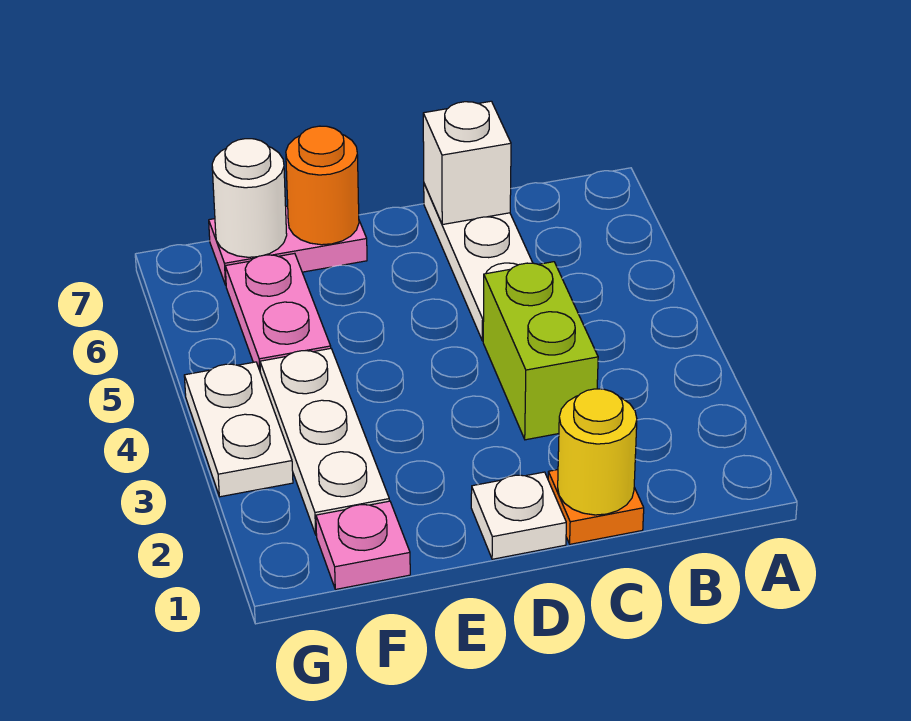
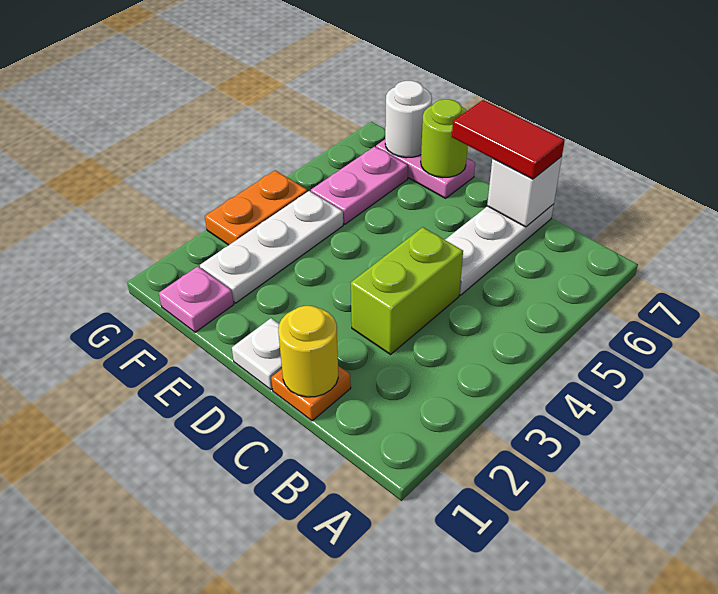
none -> red tile C7:D7 level 3
orange round brick E7 level 2 -> lime round brick E7 level 2
white plate G3:G4 level 1 -> orange plate G3:G4 level 1

